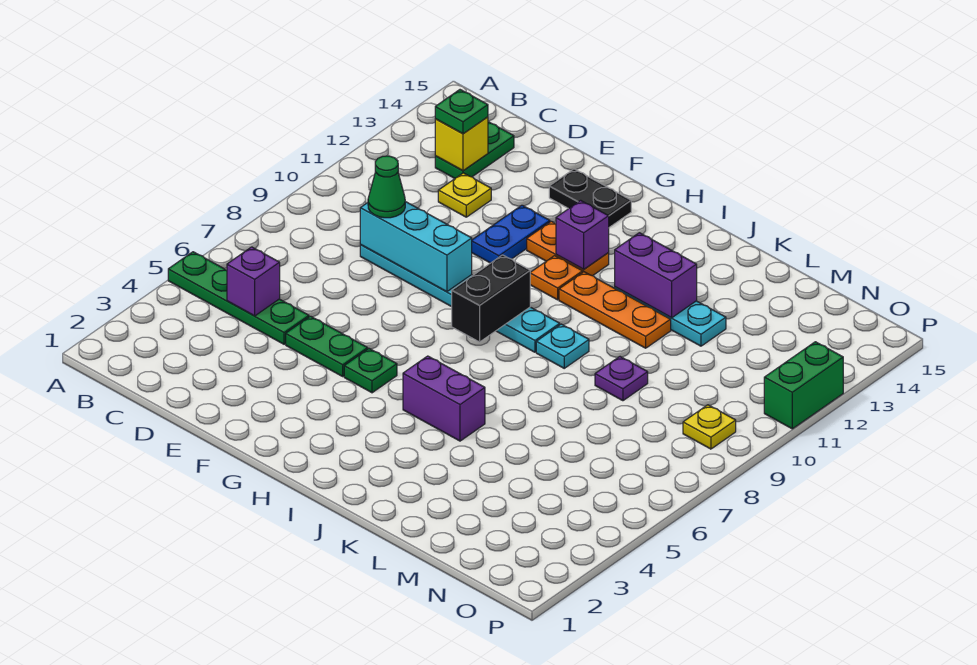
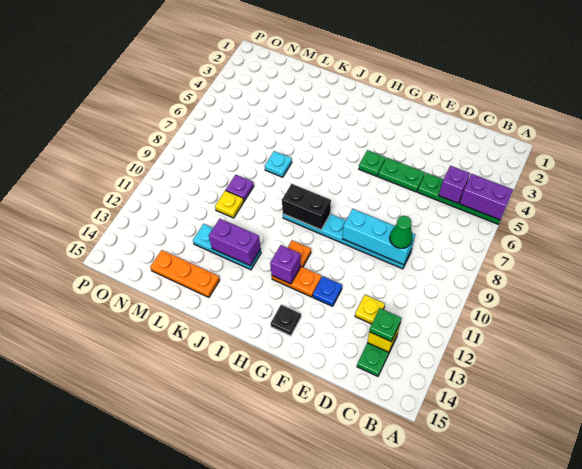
blue plate F11:F12 level 1 -> blue plate F12 level 1
black plate F14:G14 level 1 -> black plate G14 level 1
black brick H8:H9 level 2 -> black brick H9:I9 level 2
purple brick I5:J5 level 1 -> purple brick A5:B5 level 2
orange plate I11:K11 level 1 -> orange plate K14:M14 level 1
cyan plate J9 level 1 -> cyan plate K7 level 1
yellow plate O9 level 1 -> yellow plate L10 level 1
green brick P11:P12 level 1 -> none

